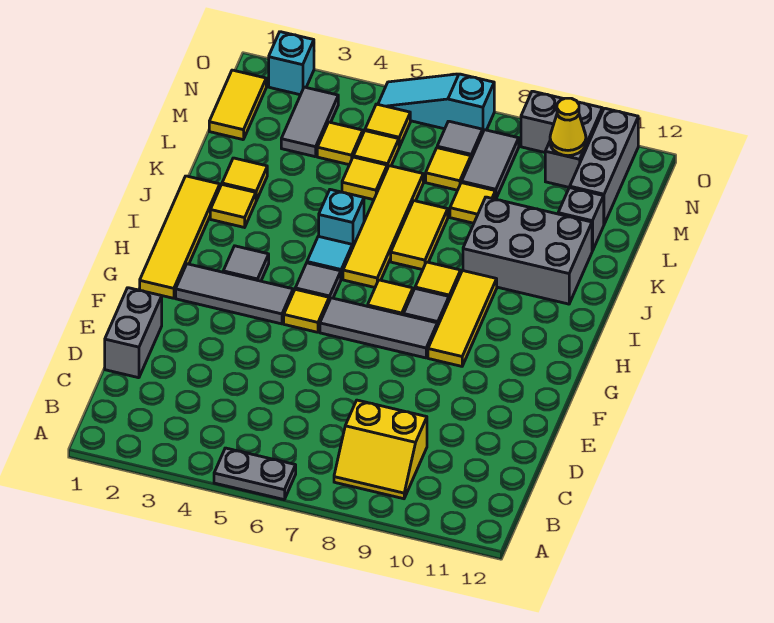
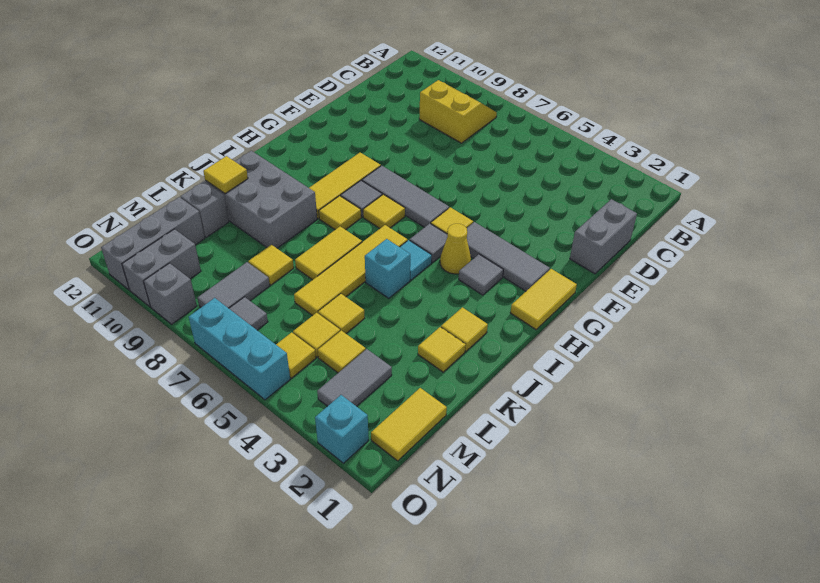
grey plate A5:A6 level 1 -> none
yellow tile G1:J1 level 1 -> yellow tile G1:H1 level 1
yellow tile M7 level 1 -> yellow tile K11 level 2
yellow cone N10 level 2 -> yellow cone H4 level 1
cyan slope O5:O7 level 1 top 7 -> cyan brick O5:O7 level 1

